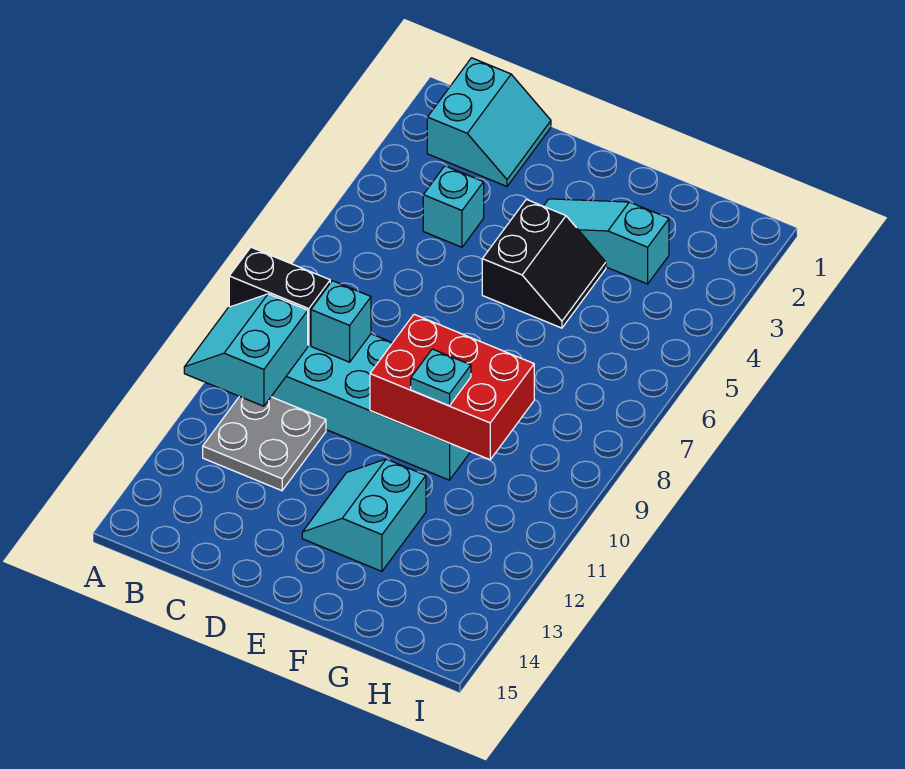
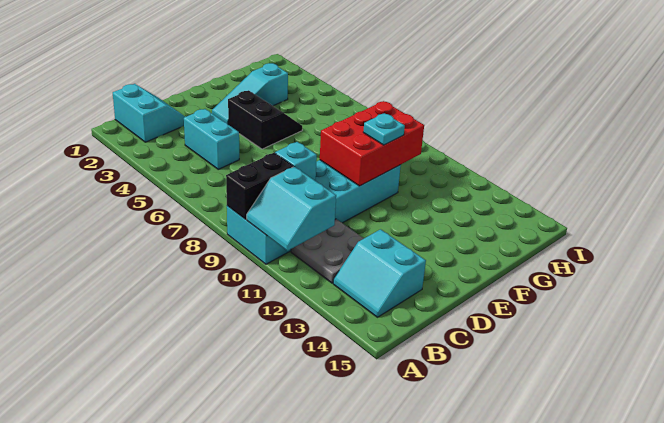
cyan brick C4 level 1 -> cyan brick C4:C5 level 1
cyan slope E12:F13 level 1 top F -> cyan slope B13:C14 level 1 top C

